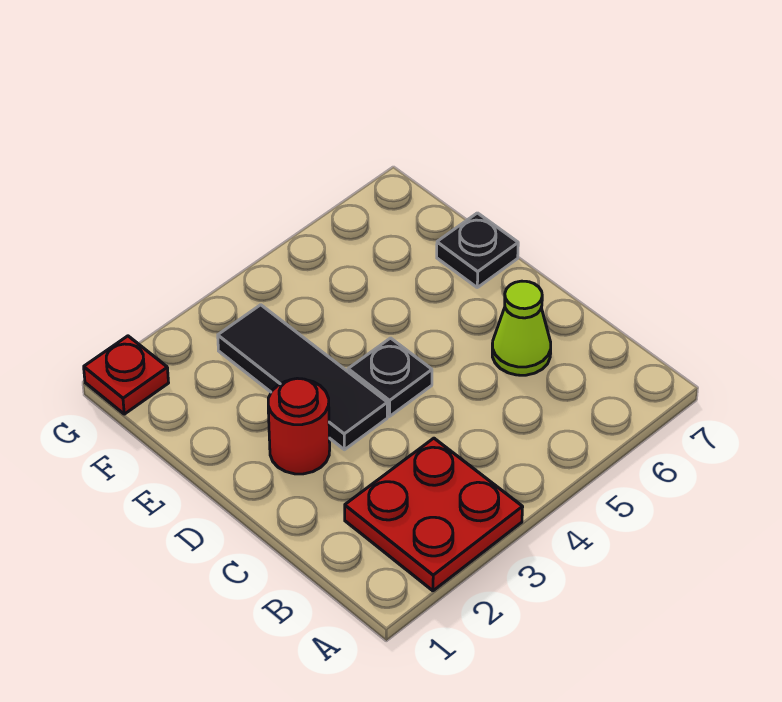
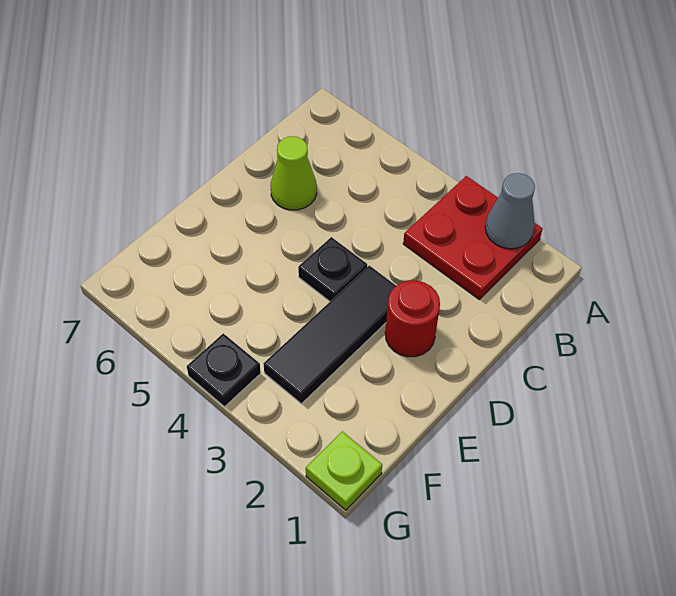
none -> grey cone A2 level 2
black plate E7 level 1 -> black plate G4 level 1
red plate G1 level 1 -> lime plate G1 level 1

